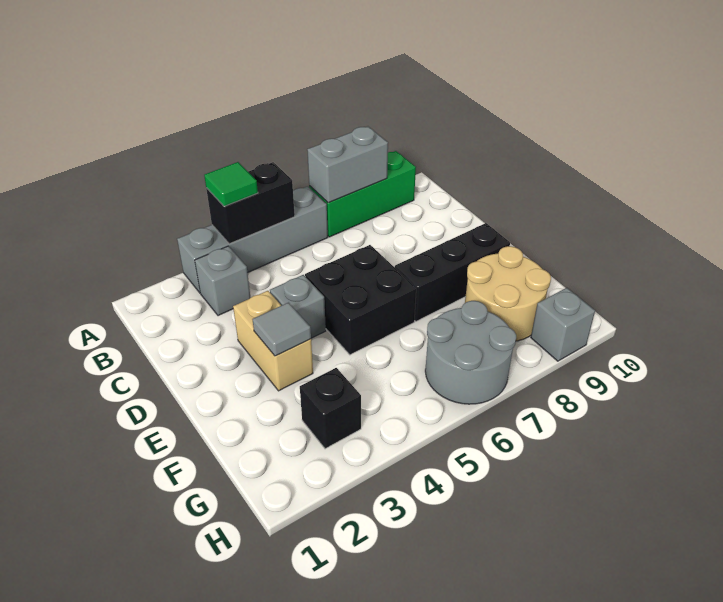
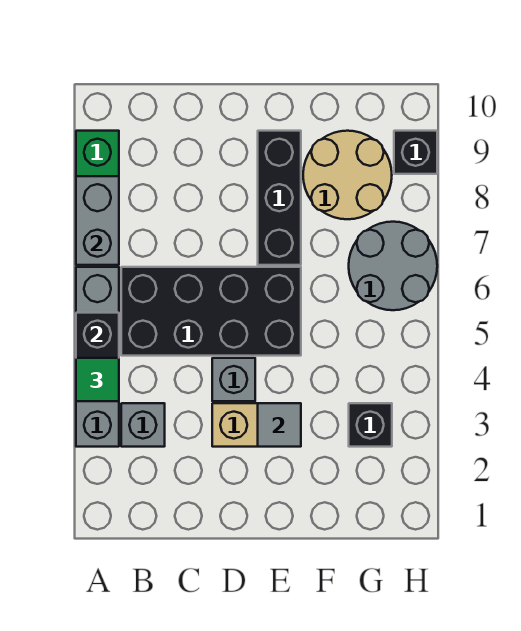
black brick D5:E6 level 1 -> black brick B5:E6 level 1
grey brick H9 level 1 -> black brick H9 level 1

